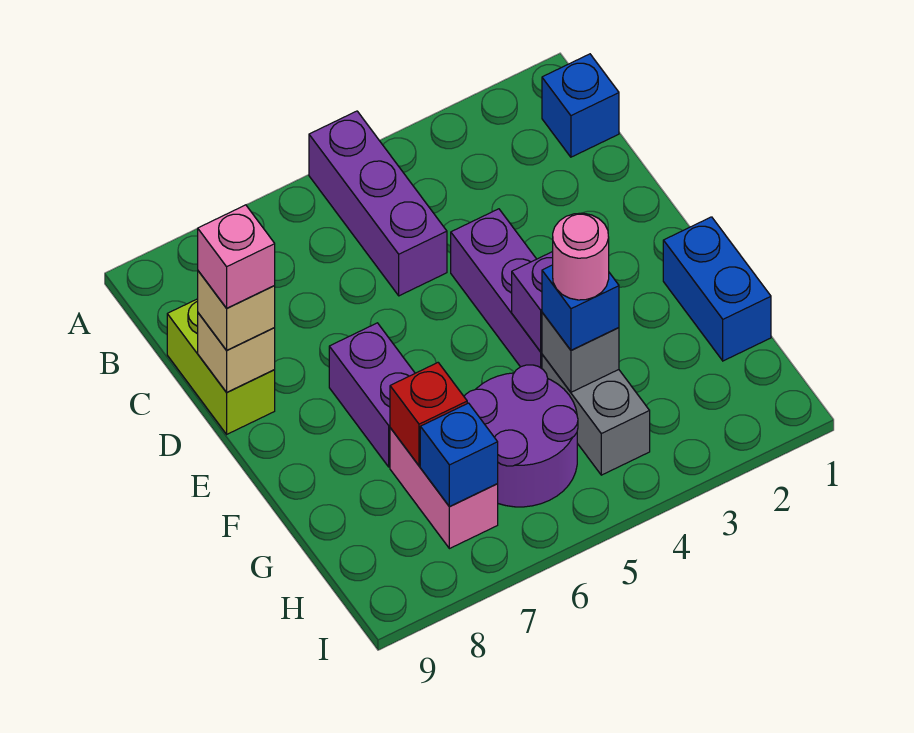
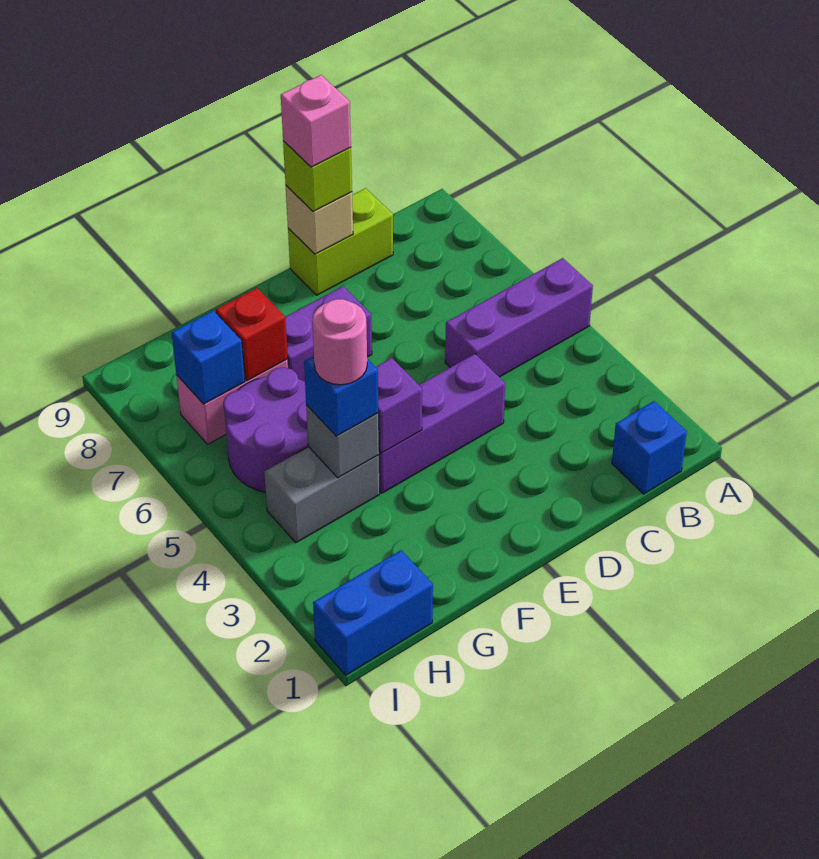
tan brick D9 level 3 -> lime brick D9 level 3
blue brick F1:G1 level 1 -> blue brick H1:I1 level 1

